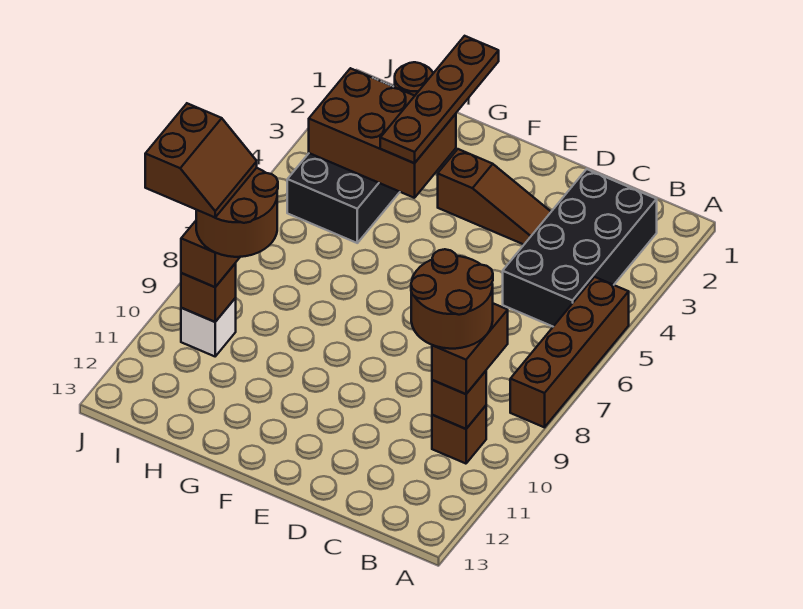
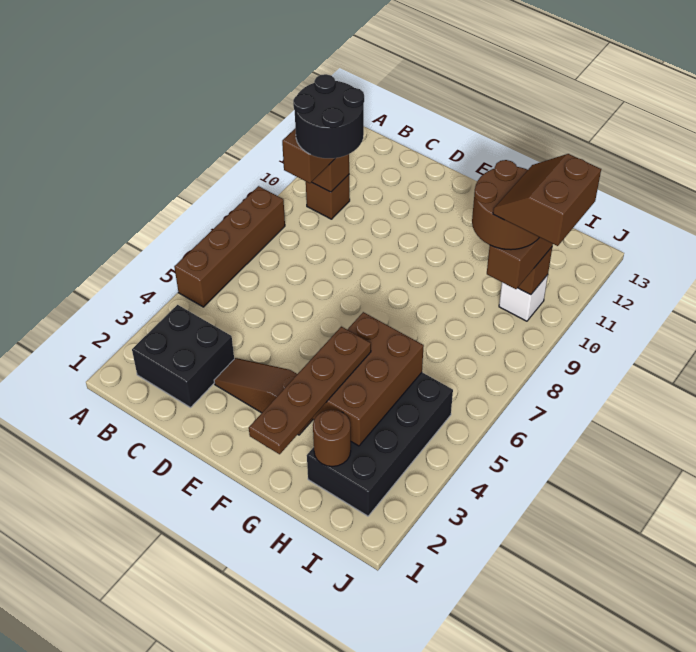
black brick B2:C5 level 1 -> black brick B2:C3 level 1
brown round brick B9:C10 level 4 -> black round brick B9:C10 level 4
brown brick G3:I4 level 2 -> brown brick G3:H5 level 2

